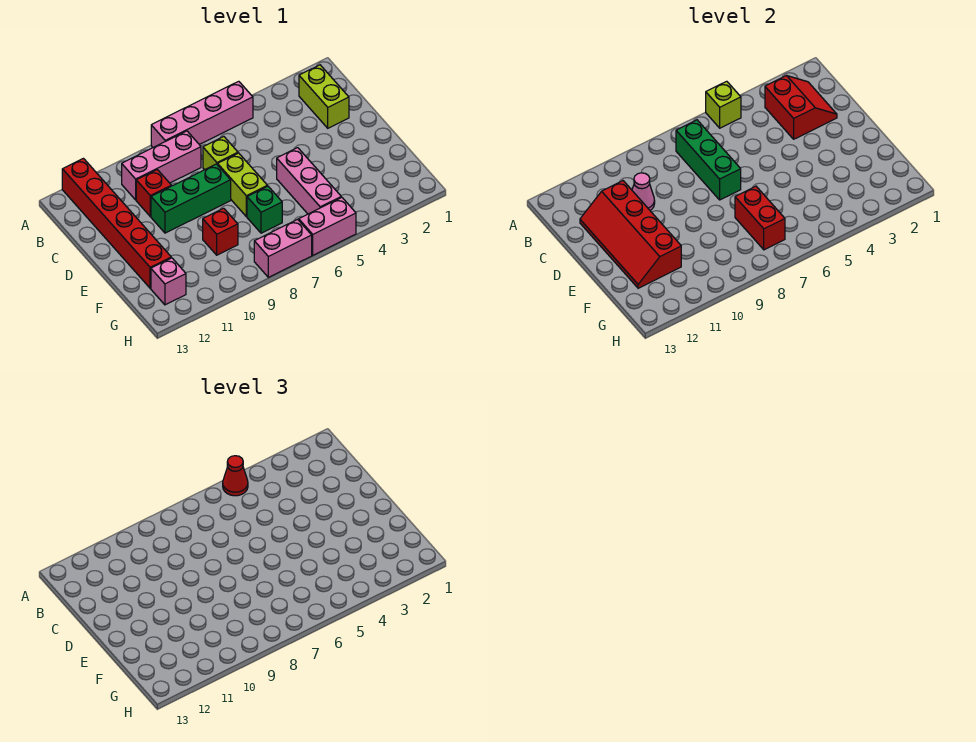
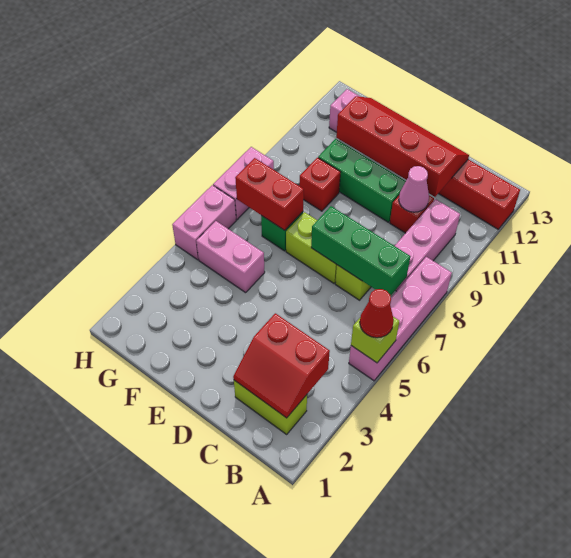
green brick D8:D10 level 1 -> green brick D10:F10 level 1
pink brick E5:G5 level 1 -> pink brick F5:G5 level 1

